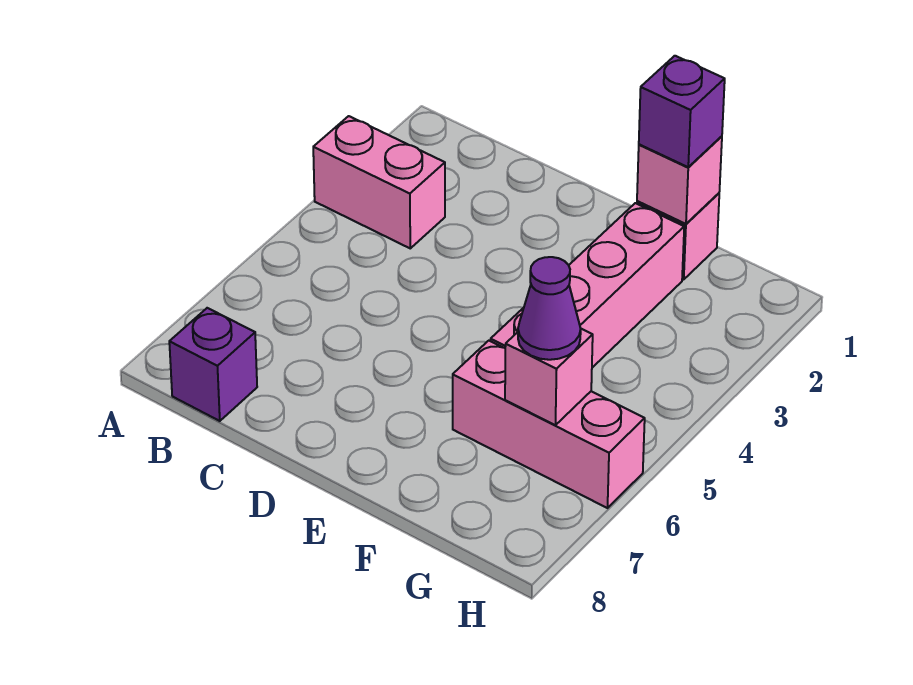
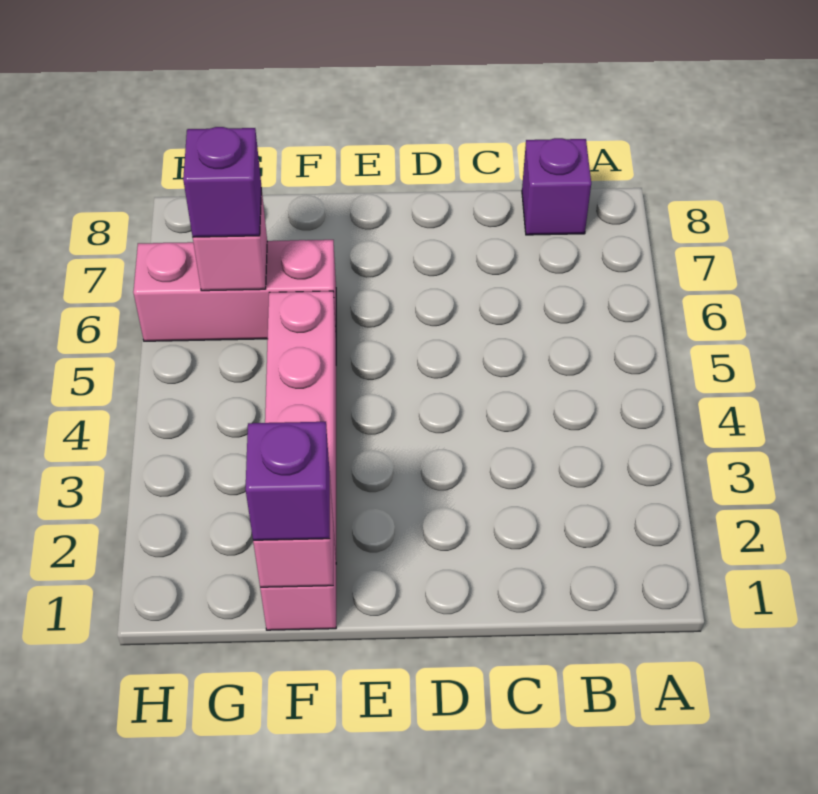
pink brick A3:B3 level 1 -> none
purple cone G6 level 3 -> purple brick G6 level 3

